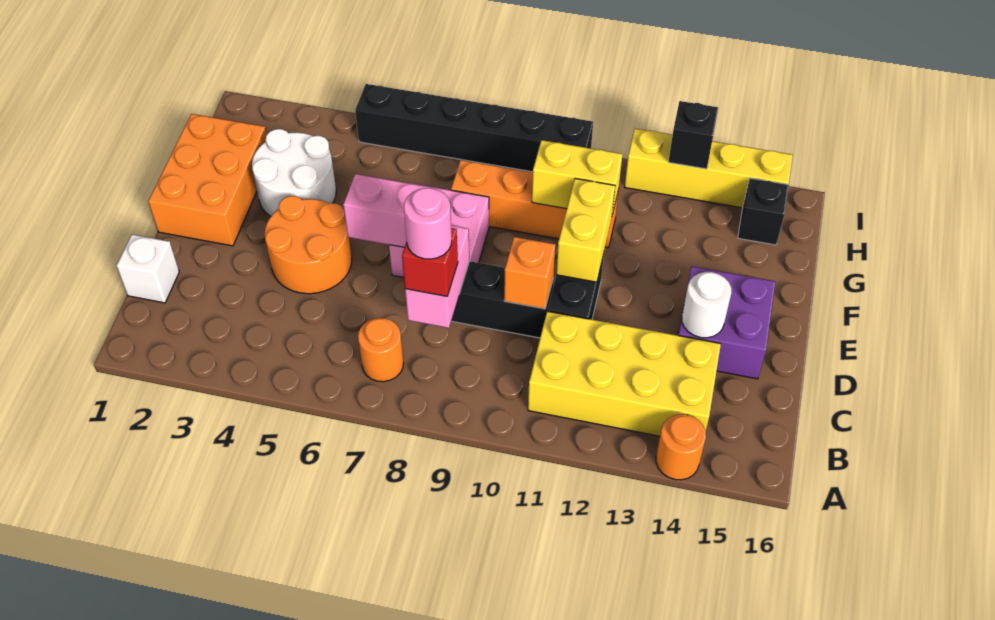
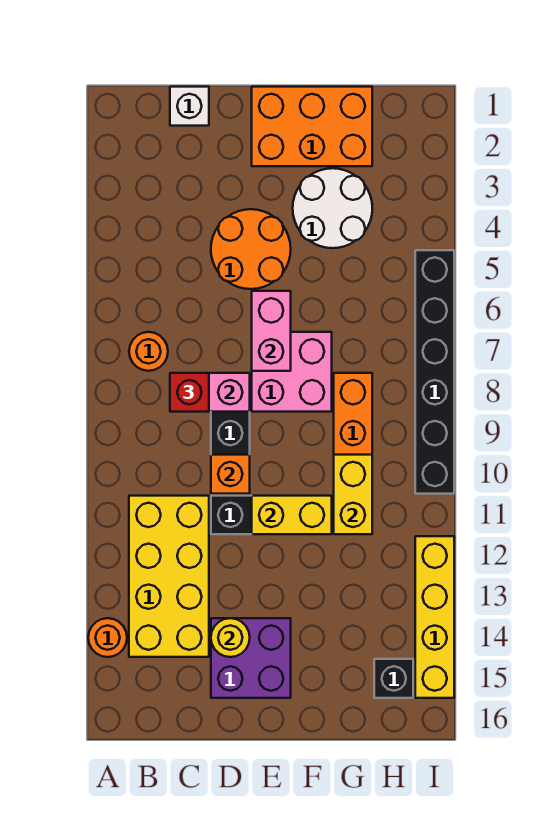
pink round brick C8 level 4 -> none
white round brick D14 level 2 -> yellow round brick D14 level 2
black brick I13 level 2 -> none

